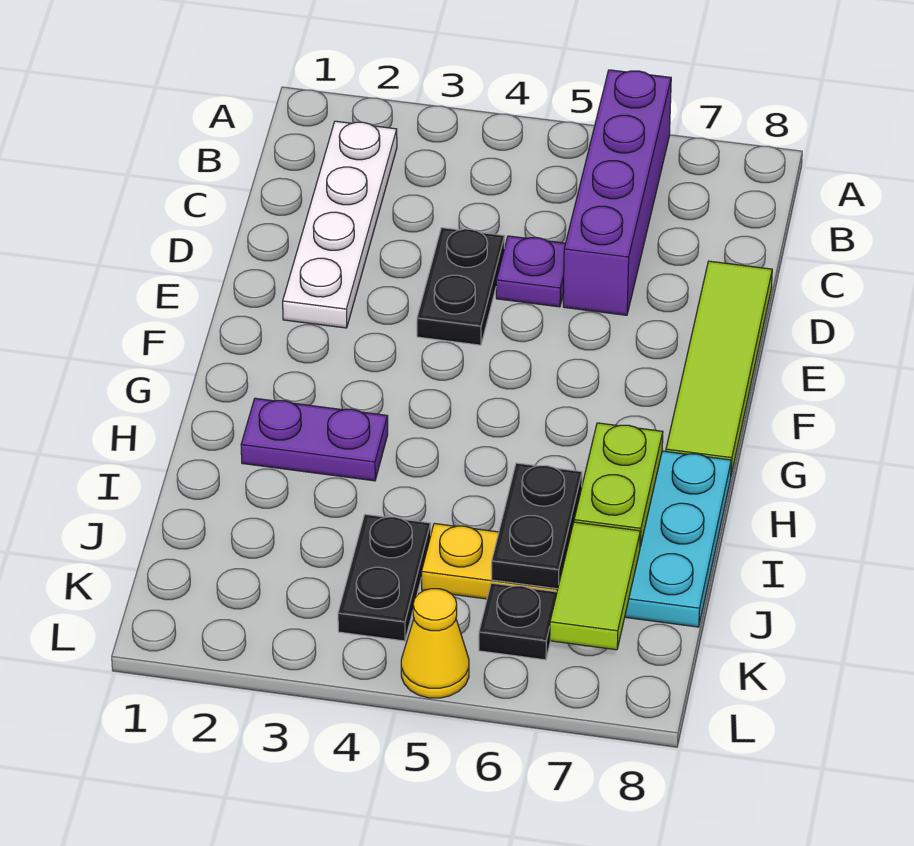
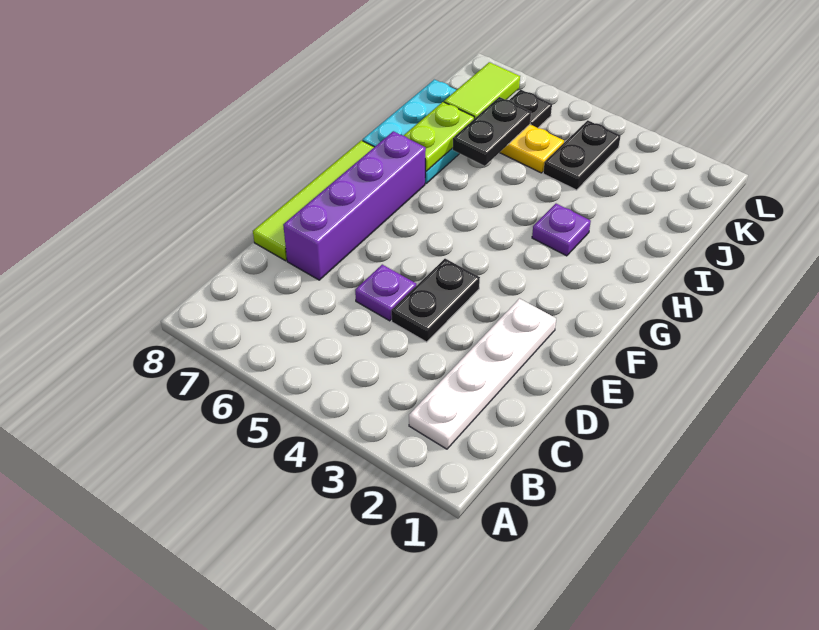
purple brick A6:D6 level 1 -> purple brick D7:G7 level 1
purple plate H2:H3 level 1 -> purple plate H3 level 1
yellow cone L5 level 1 -> none

